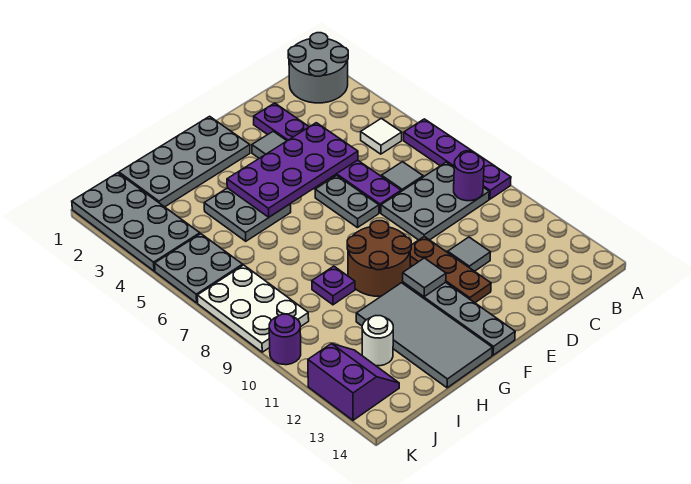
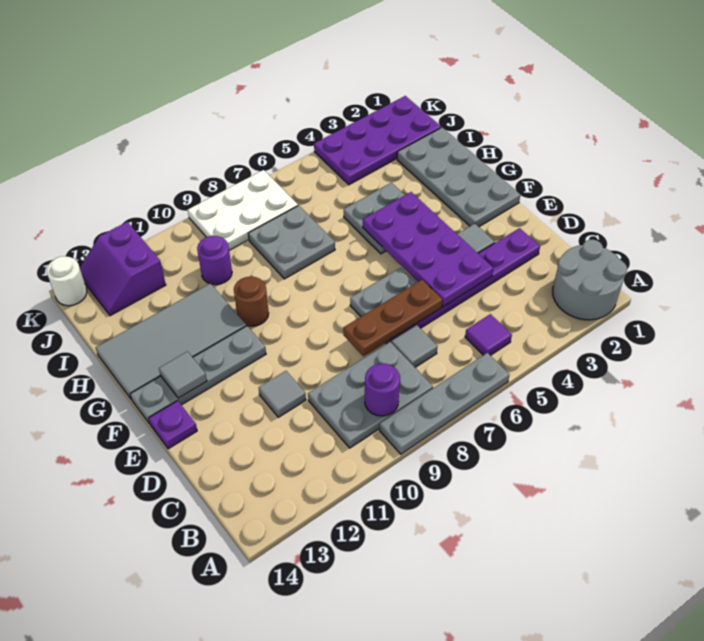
purple plate A6:A9 level 1 -> grey plate A6:A9 level 1
white tile B5 level 1 -> purple tile B5 level 1
grey plate B8:D9 level 1 -> grey plate B8:C10 level 1
brown plate E10:E12 level 1 -> brown plate D6:D8 level 2
brown round brick F9:G10 level 1 -> brown round brick G10 level 1
grey tile F11 level 2 -> grey tile F13 level 2
purple plate H9 level 1 -> purple plate E14 level 1
white round brick I12 level 1 -> white round brick K14 level 1
grey plate J1:K4 level 1 -> purple plate J1:K4 level 1
grey plate J5:K6 level 1 -> grey plate H7:I8 level 1
purple slope J12:K13 level 1 top K -> purple slope J12:K13 level 1 top 12
purple round brick K10 level 1 -> purple round brick I10 level 1

